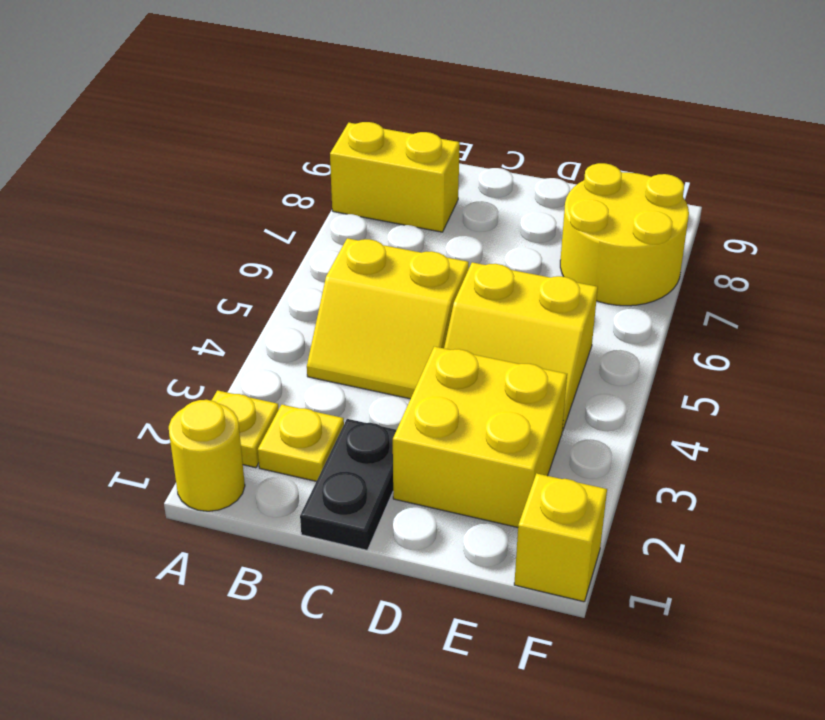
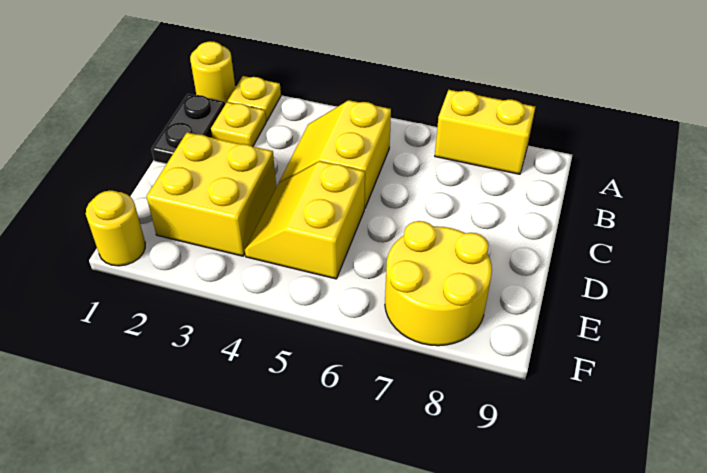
yellow brick A8:B8 level 1 -> yellow brick A7:A8 level 1
black plate C1:C2 level 1 -> black plate B1:C1 level 1
yellow brick F1 level 1 -> yellow round brick F1 level 1

